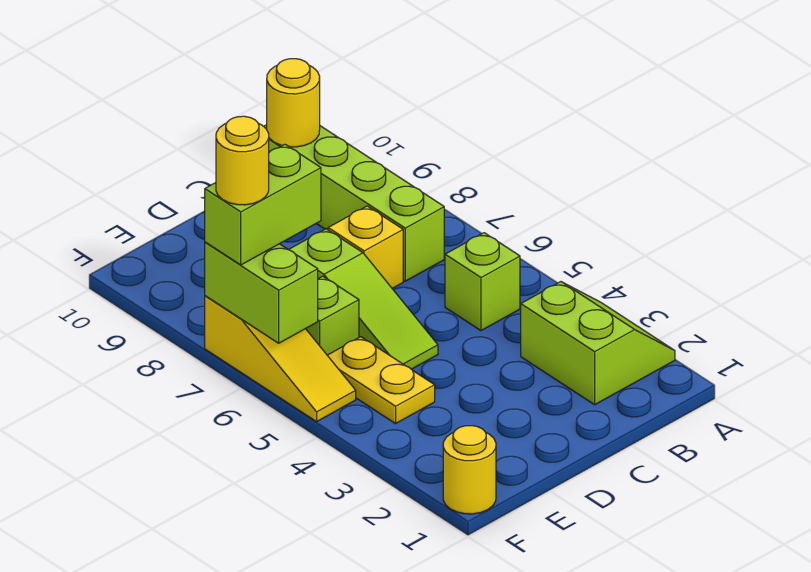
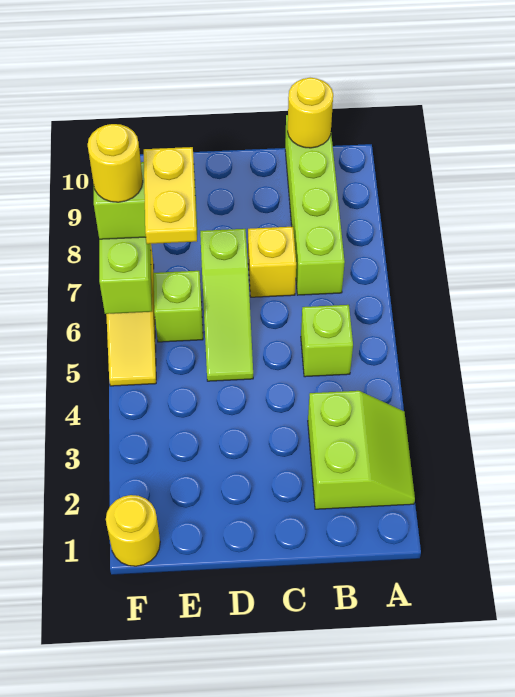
yellow plate E4:E5 level 1 -> yellow plate E6:E7 level 4

